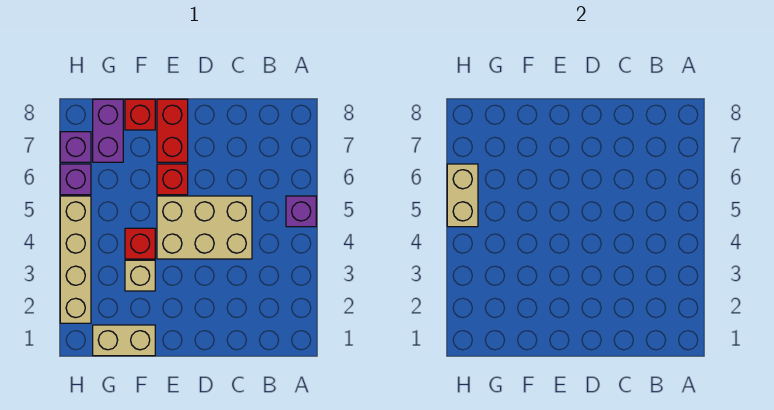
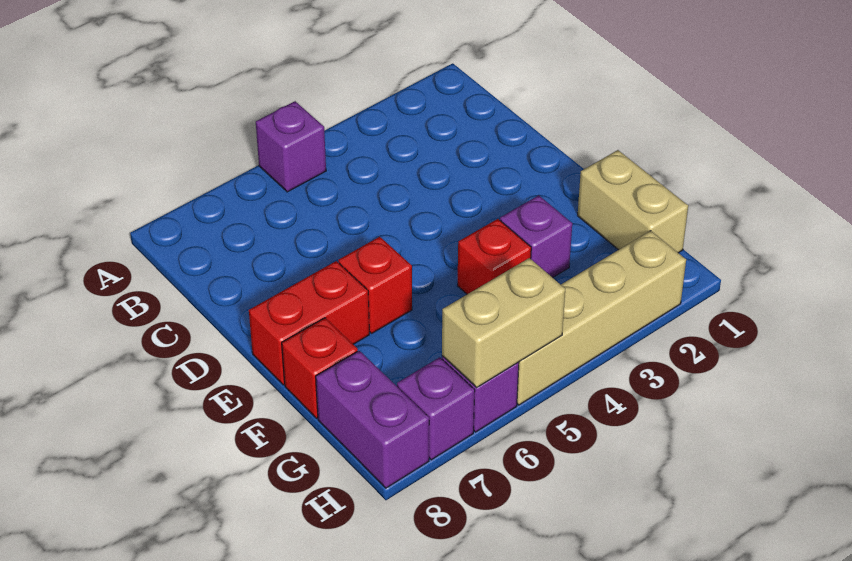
tan brick C4:E5 level 1 -> none
tan brick F3 level 1 -> purple brick F3 level 1
purple brick G7:G8 level 1 -> purple brick G8:H8 level 1

